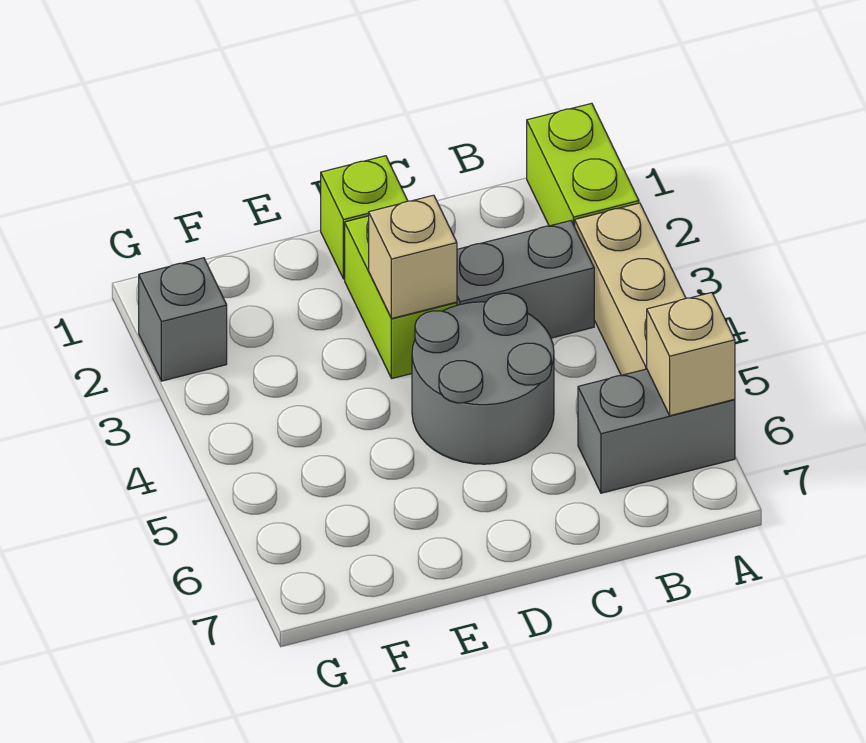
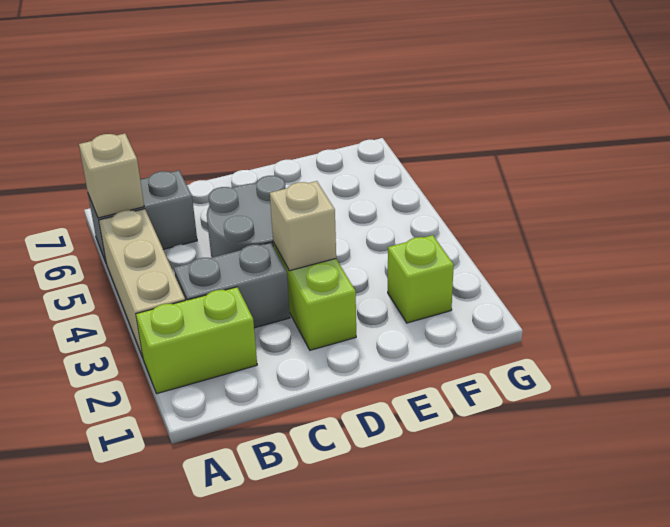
lime brick A1:A2 level 1 -> lime brick A2:B2 level 1
lime brick D1 level 1 -> lime brick F2 level 1
grey brick G2 level 1 -> none

